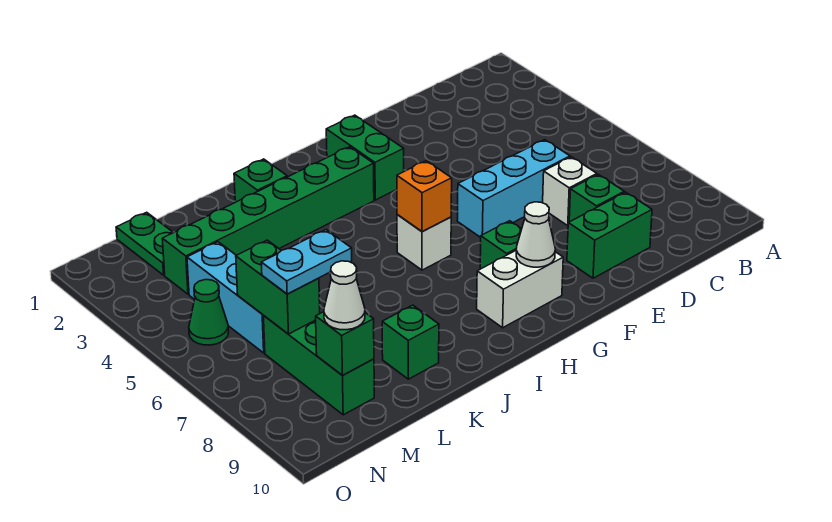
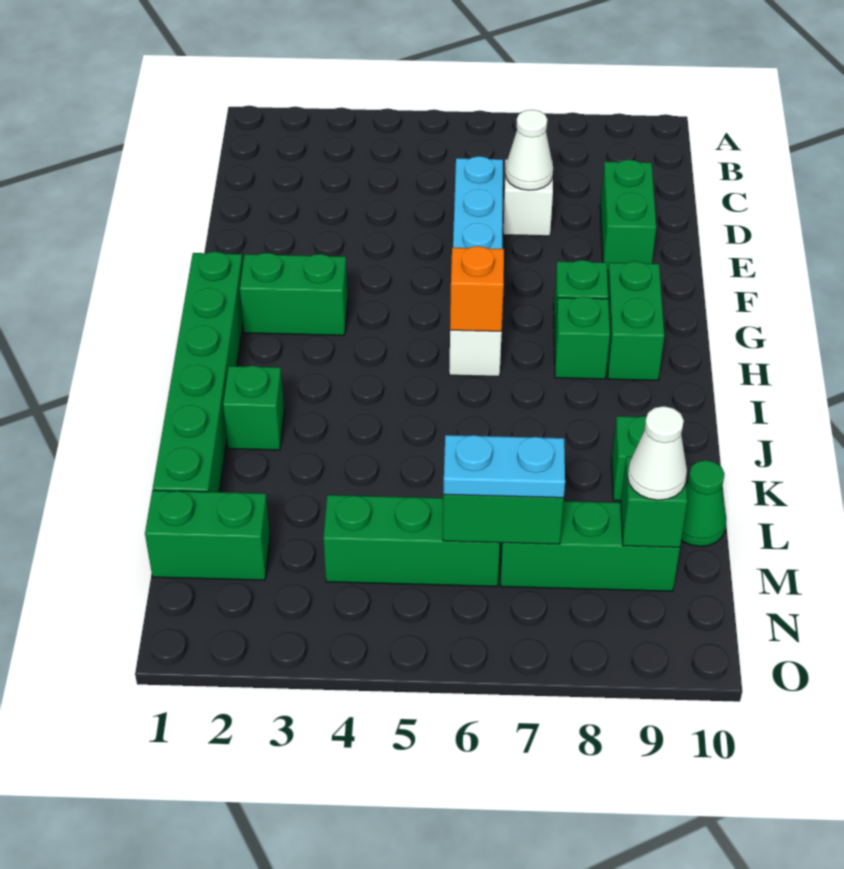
green brick D8 level 1 -> green brick H8 level 1
white brick G9:H9 level 1 -> green brick G9:H9 level 1
white cone G9 level 2 -> white cone D7 level 2
green brick H3:M3 level 1 -> green brick G1:L1 level 1
cyan plate L7:M7 level 3 -> cyan plate M6:M7 level 3
green plate M1:M2 level 1 -> green brick M1:M2 level 1
cyan brick M4:M6 level 1 -> green brick M4:M6 level 1
green cone N5 level 1 -> green cone L10 level 1

